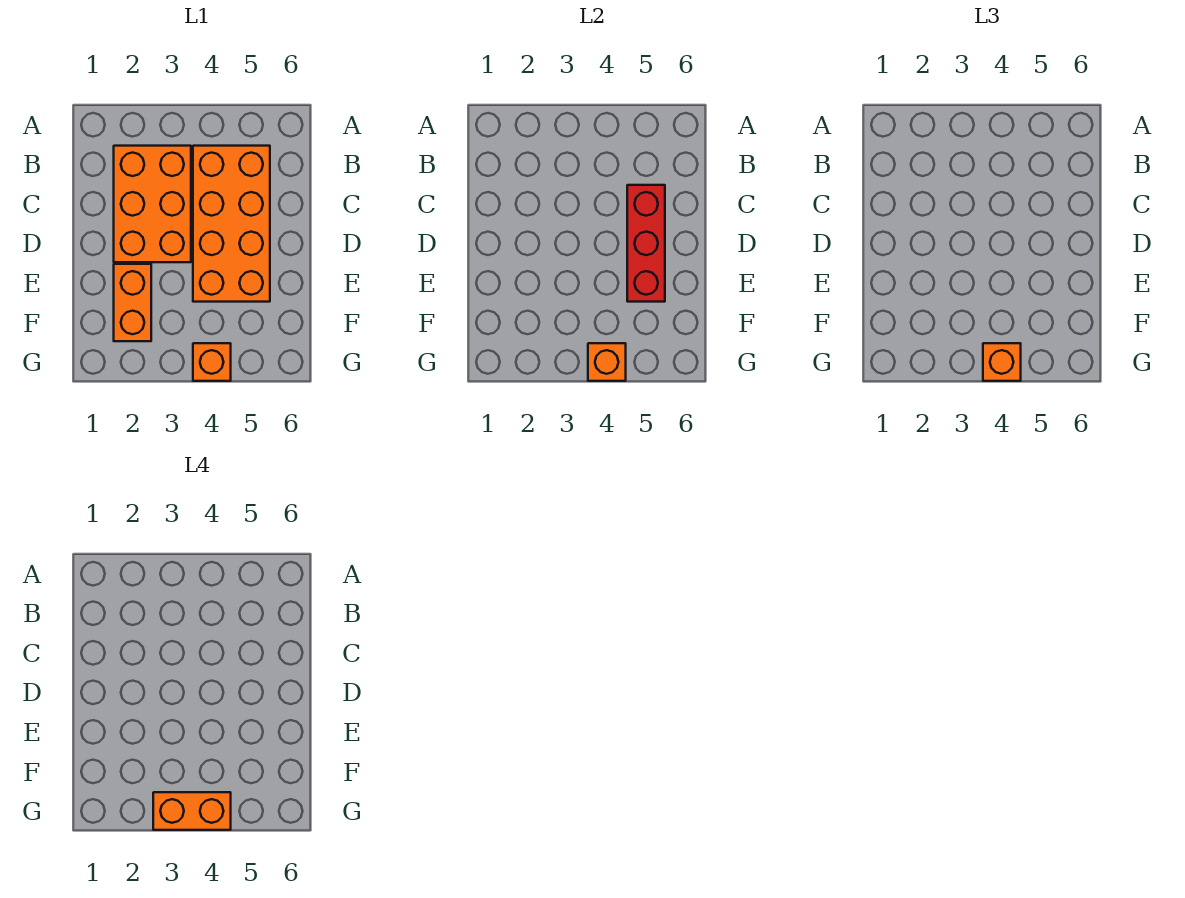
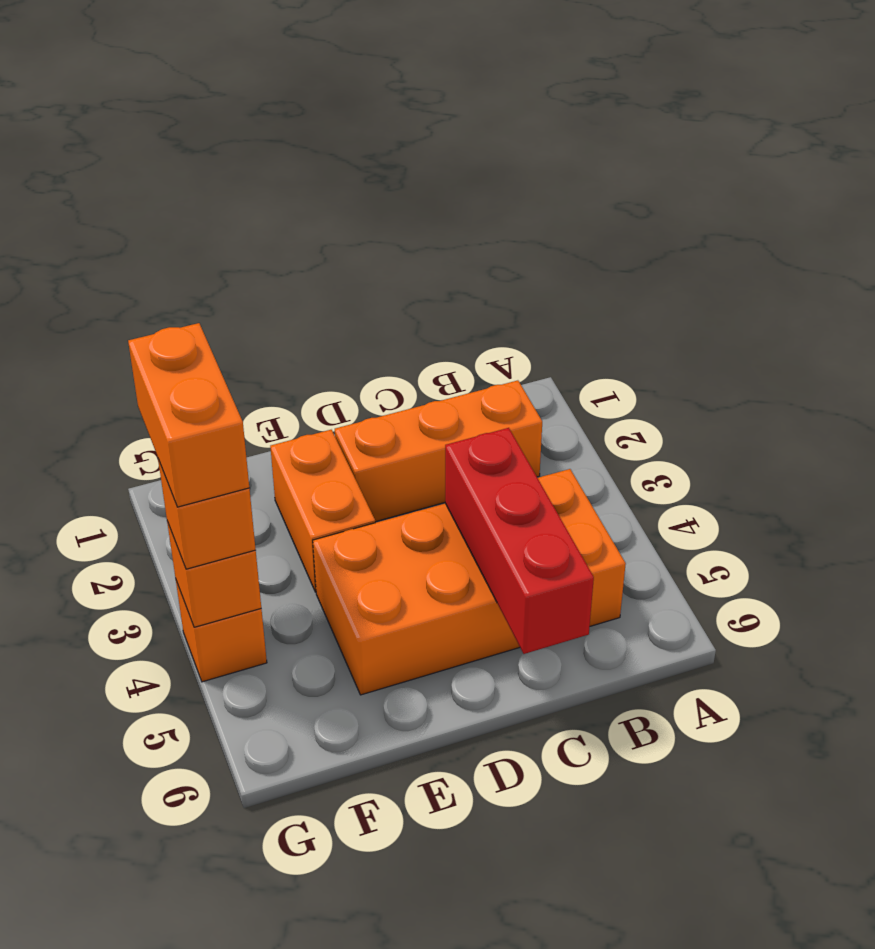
orange brick B2:D3 level 1 -> orange brick B2:D2 level 1
red brick C5:E5 level 2 -> red brick C4:C6 level 2
orange brick E2:F2 level 1 -> orange brick E2:E3 level 1

